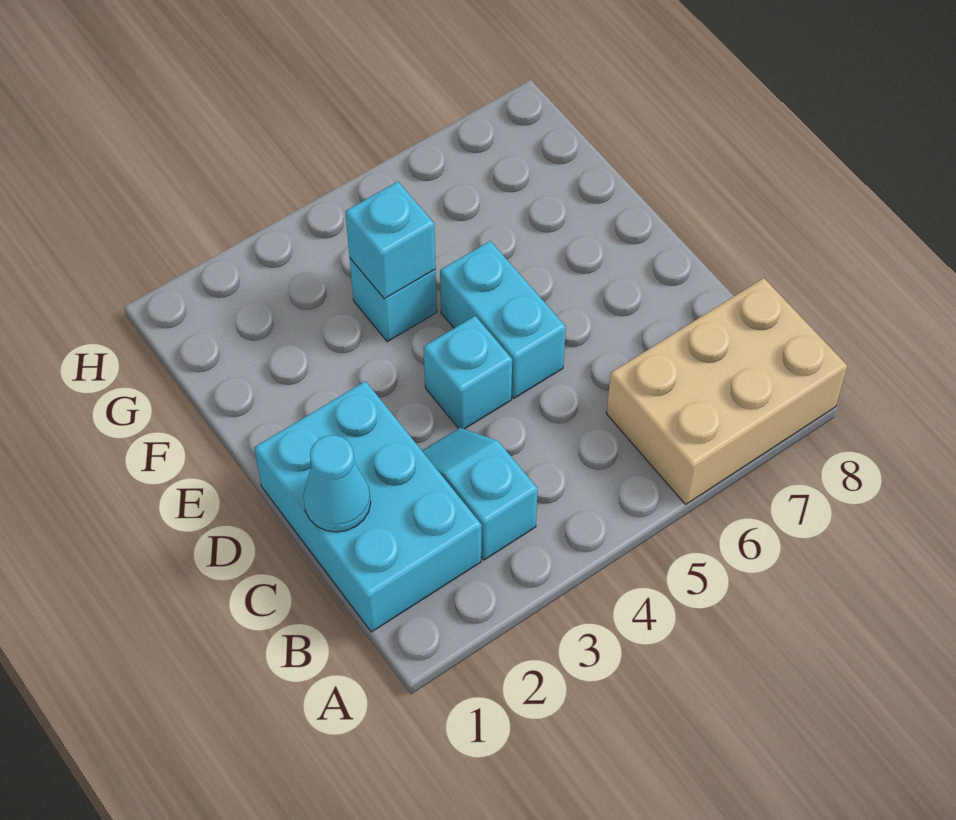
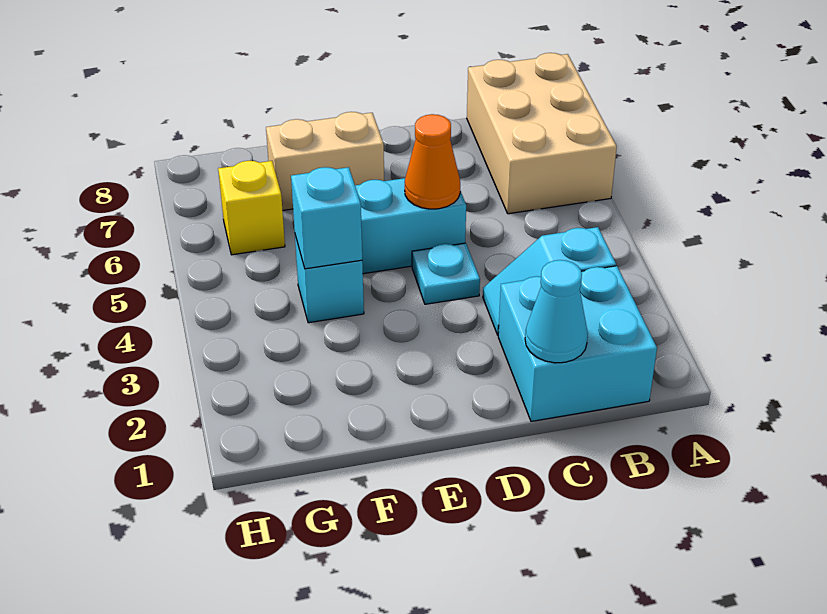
cyan brick B1:D2 level 1 -> cyan brick B1:C2 level 1
cyan brick D4 level 1 -> cyan plate D4 level 1
none -> orange cone D5 level 2
none -> tan brick E7:F7 level 1
none -> yellow brick G6 level 1

